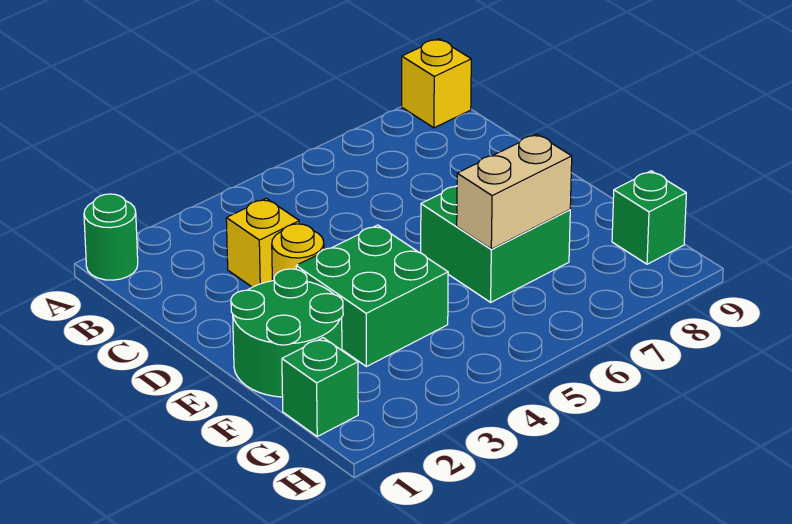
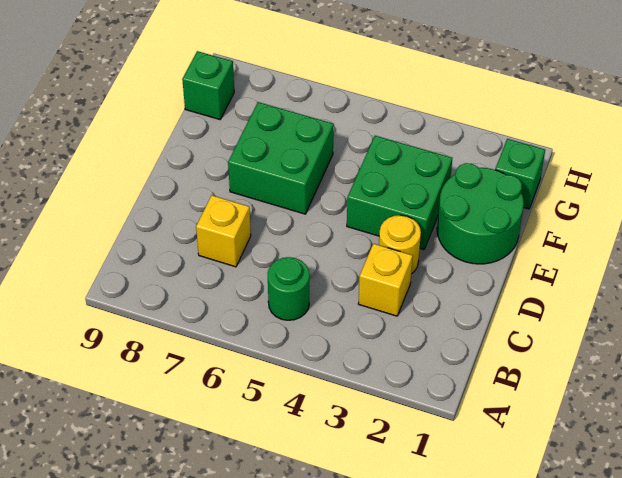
green round brick A1 level 1 -> green round brick B5 level 1
yellow brick A9 level 1 -> yellow brick C7 level 1
tan brick F6:F7 level 2 -> none

